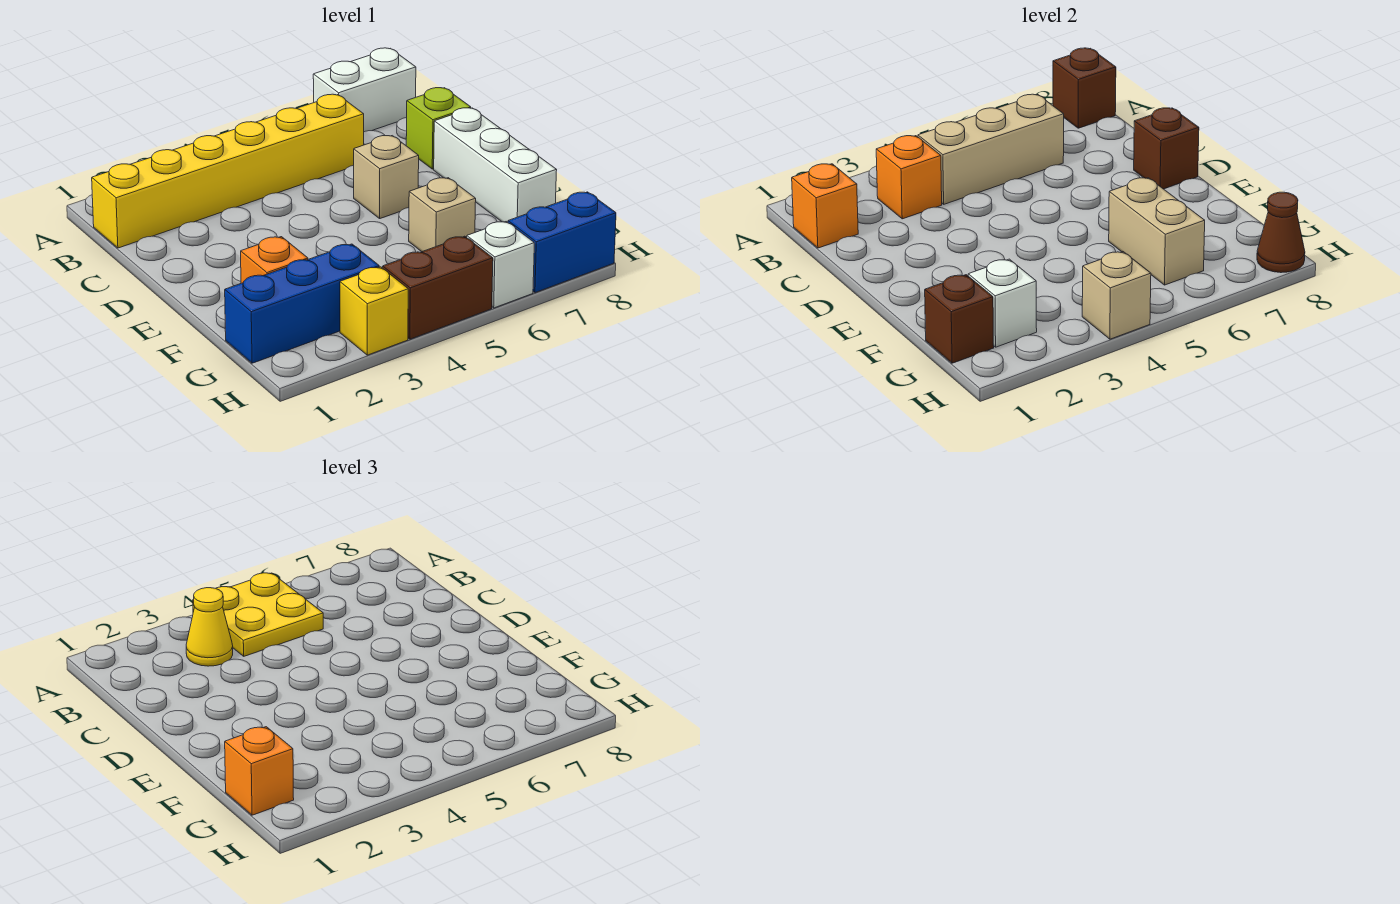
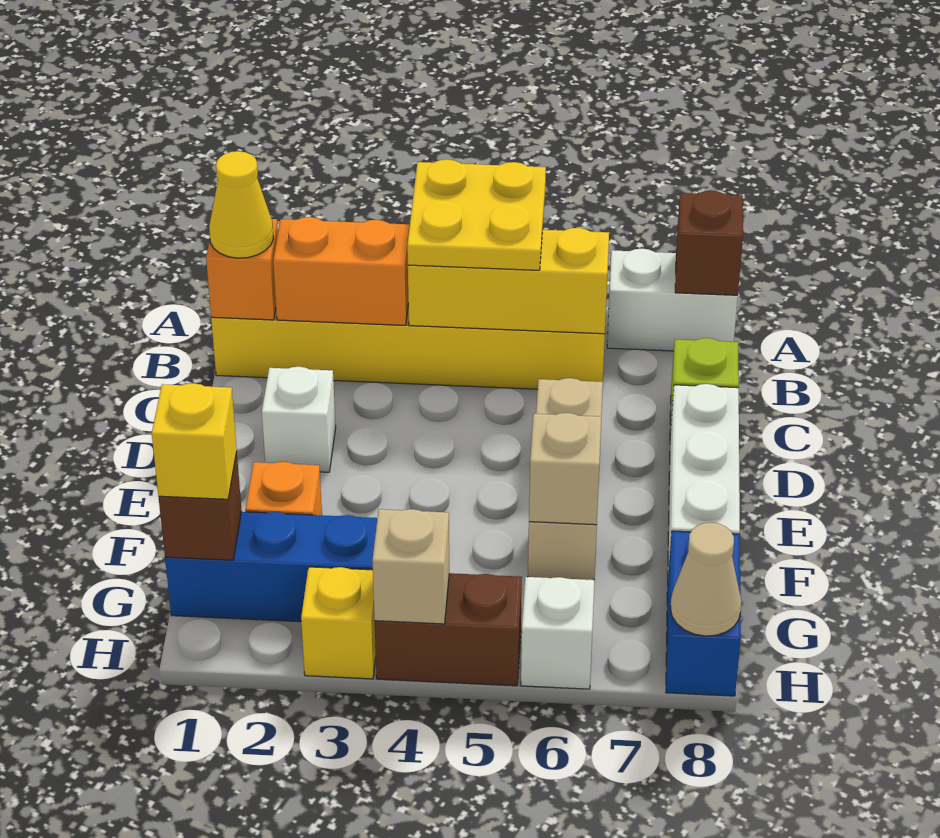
orange brick B3 level 2 -> orange brick B2:B3 level 2
yellow cone B3 level 3 -> yellow cone B1 level 3
tan brick B4:B6 level 2 -> yellow brick B4:B6 level 2
brown brick D8 level 2 -> none
tan brick F6:G6 level 2 -> tan brick F6 level 2
orange brick G1 level 3 -> yellow brick G1 level 3
white brick G2 level 2 -> white brick D2 level 1
blue brick H7:H8 level 1 -> blue brick G8:H8 level 1
brown cone H8 level 2 -> tan cone H8 level 2

